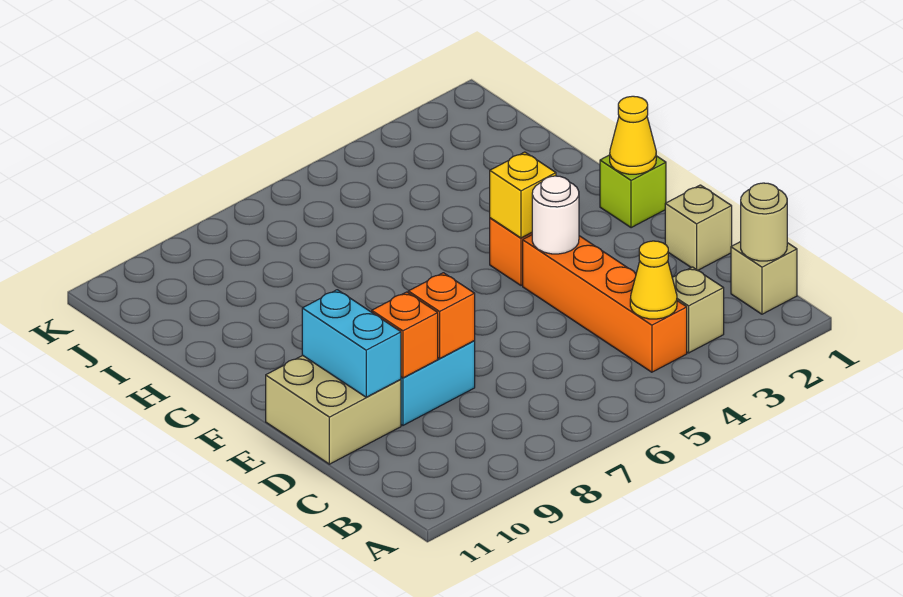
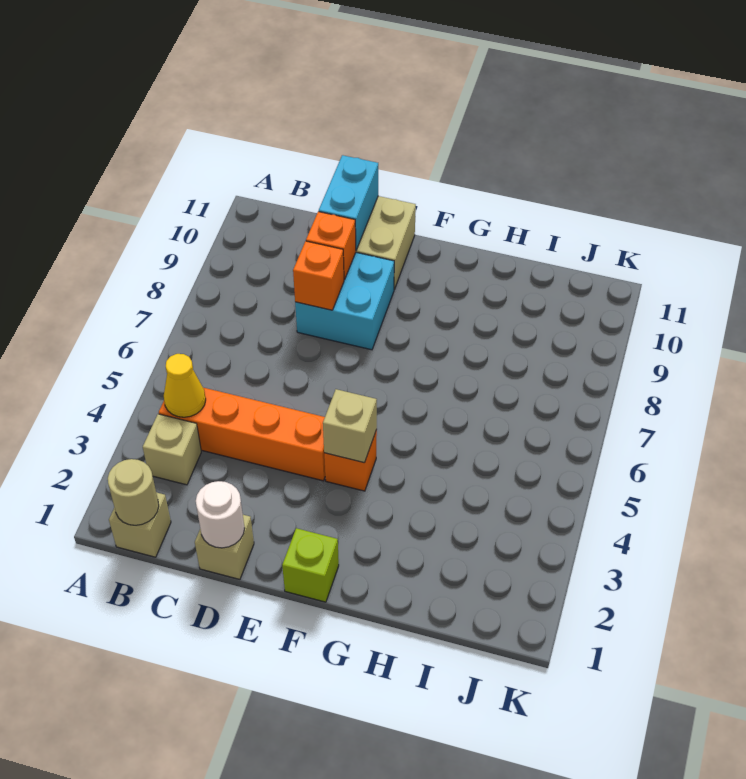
cyan brick D10:E10 level 2 -> cyan brick D10:D11 level 2
white round brick E4 level 2 -> white round brick D1 level 2
yellow cone F1 level 2 -> none
yellow brick F4 level 2 -> tan brick F4 level 2

